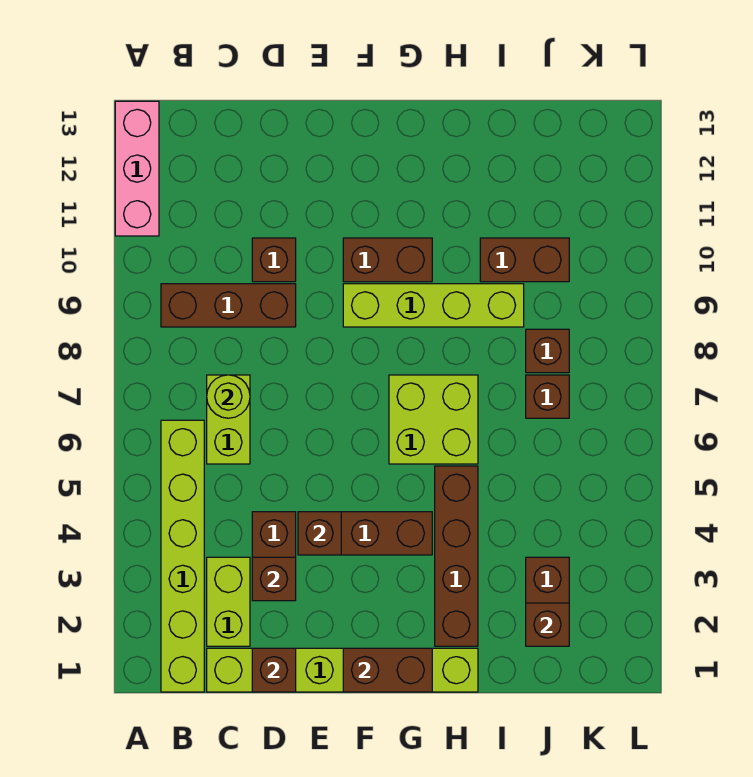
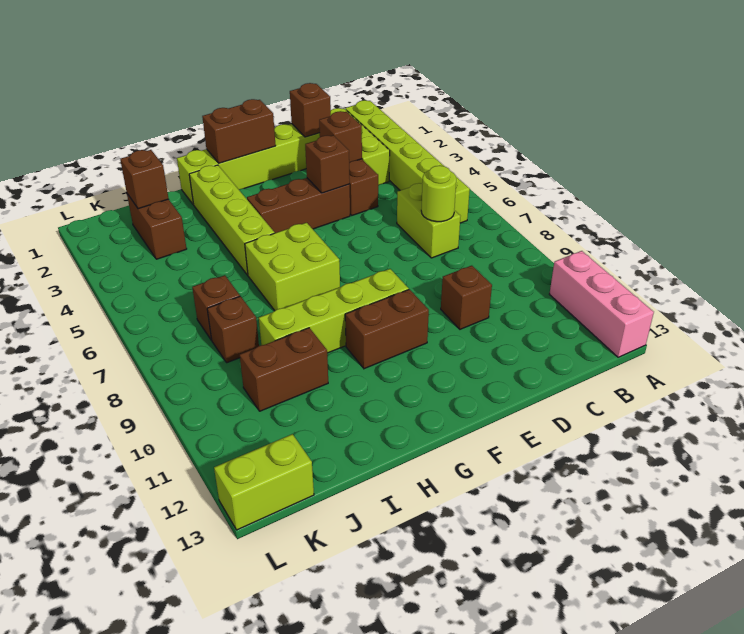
brown brick B9:D9 level 1 -> none
brown brick H2:H5 level 1 -> lime brick H2:H5 level 1
none -> lime brick K13:L13 level 1

